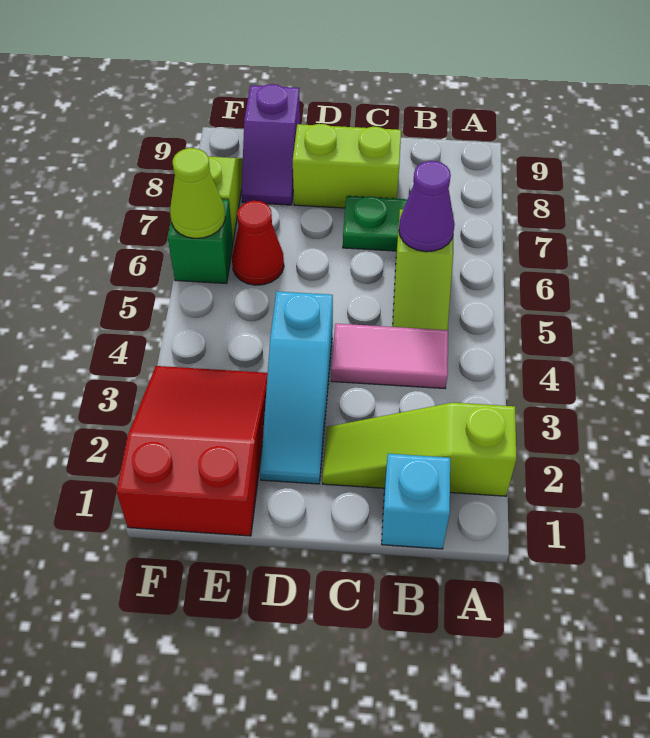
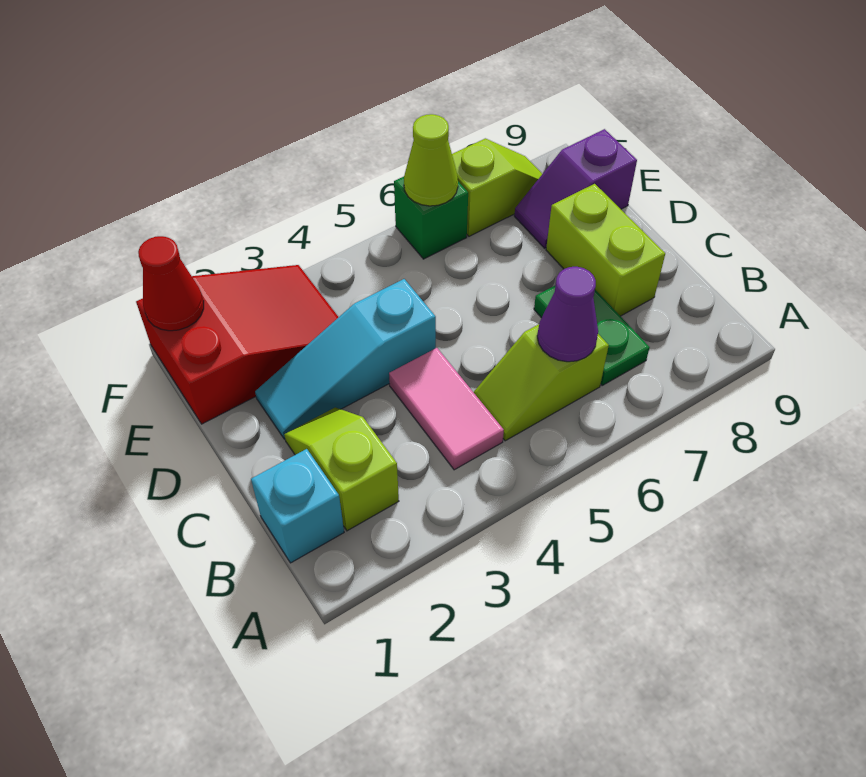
lime slope A2:C2 level 1 top A -> lime slope B2:C2 level 1 top B
red cone E6 level 1 -> red cone F1 level 2

